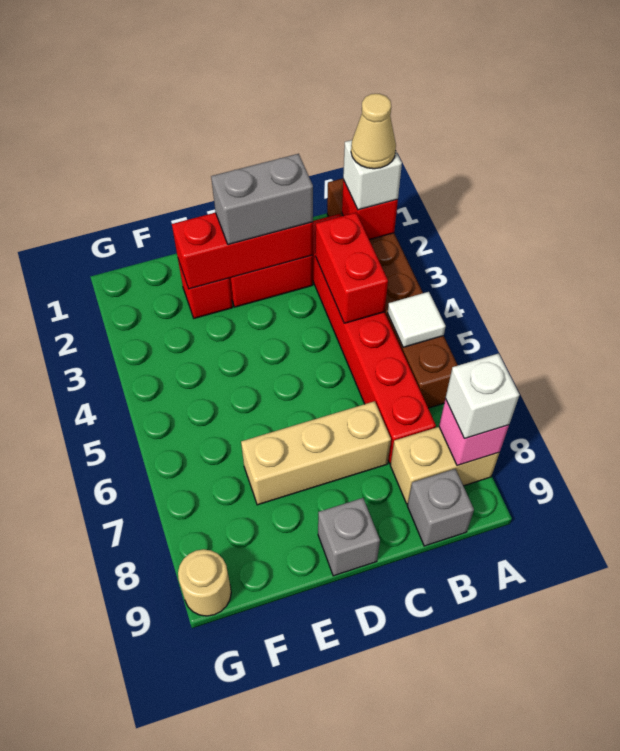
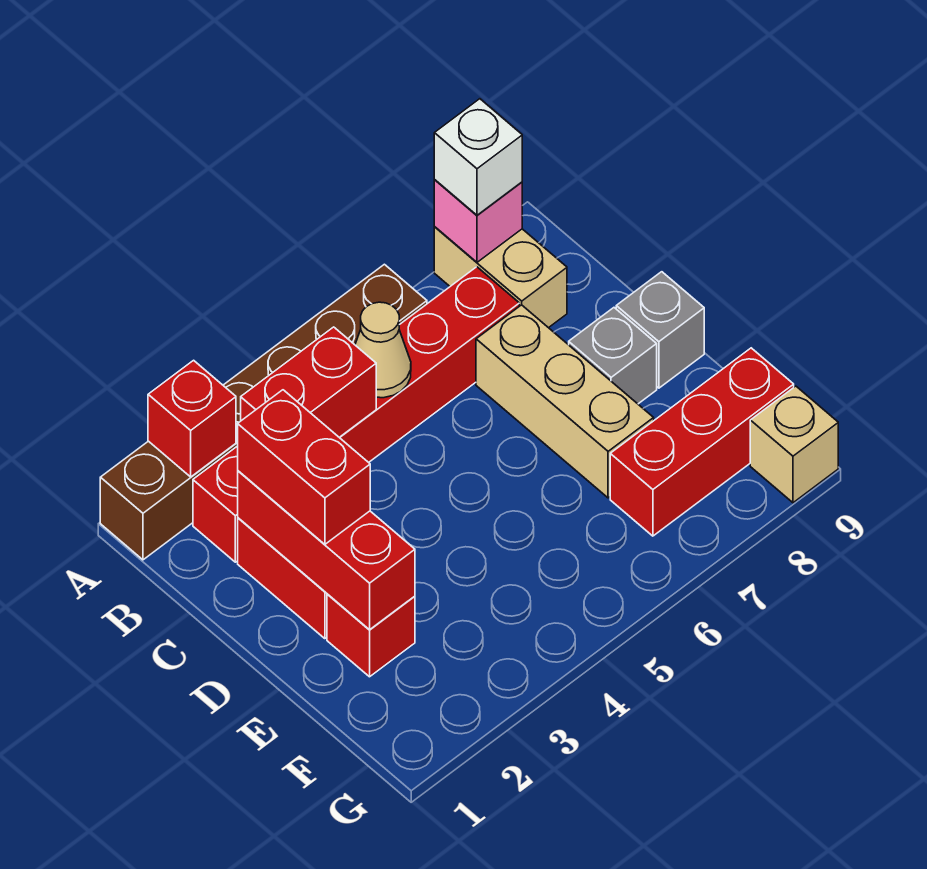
white brick A2 level 3 -> none
tan cone A2 level 4 -> tan cone B5 level 2
white tile A5 level 2 -> none
grey brick B9 level 1 -> grey brick D8 level 1
grey brick C2:D2 level 3 -> red brick C2:D2 level 3
none -> red brick F7:F9 level 1
tan round brick G9 level 1 -> tan brick G9 level 1

